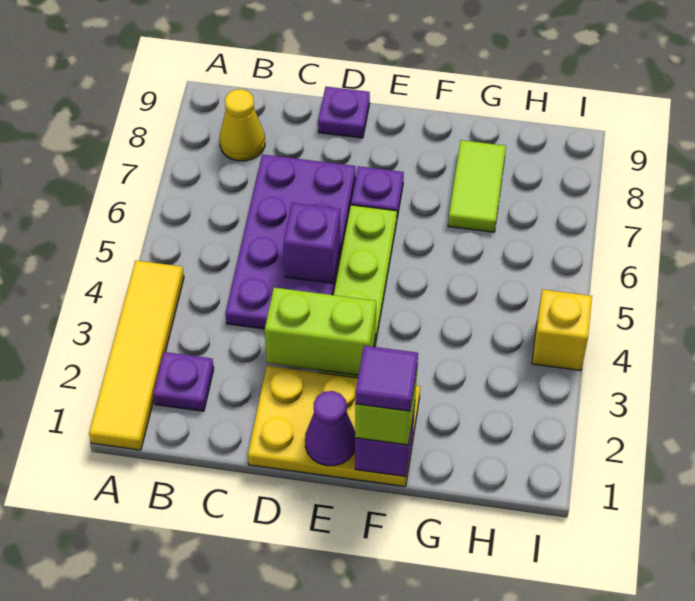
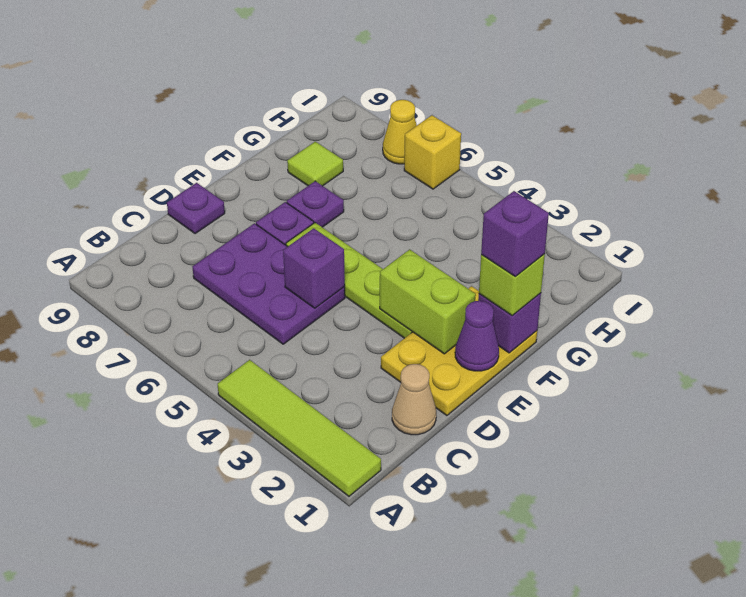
yellow tile A1:A4 level 1 -> lime tile A1:A4 level 1
purple plate B2 level 1 -> purple plate F7 level 1
yellow cone B8 level 1 -> yellow cone I7 level 1
none -> tan cone C1 level 1
purple plate C4:D7 level 1 -> purple plate C5:D7 level 1
lime brick D3:E3 level 2 -> lime brick E2:E3 level 2
purple tile F1 level 4 -> purple brick F1 level 4
lime tile G7:G8 level 1 -> lime tile G8 level 1
yellow brick I4 level 1 -> yellow brick I6 level 1

